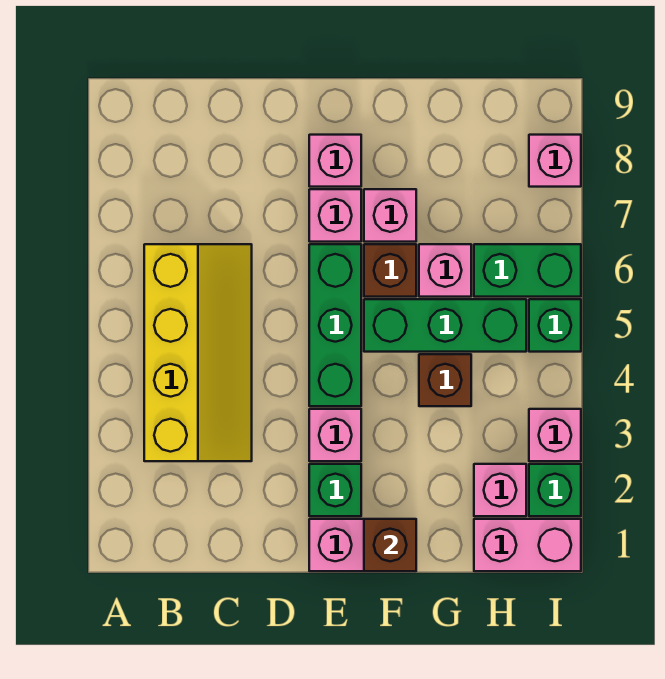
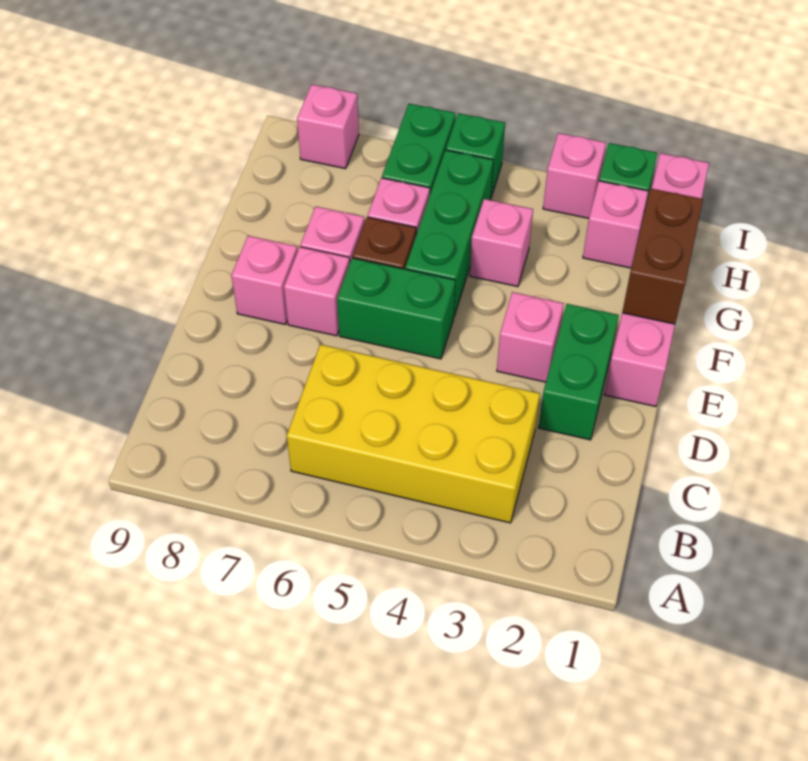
yellow slope B3:C6 level 1 top B -> yellow brick B3:C6 level 1
green brick E2 level 1 -> green brick D2:E2 level 1
green brick E4:E6 level 1 -> green brick E5:E6 level 1
brown brick F1 level 2 -> brown brick F1:G1 level 2
brown brick G4 level 1 -> pink brick G4 level 1

